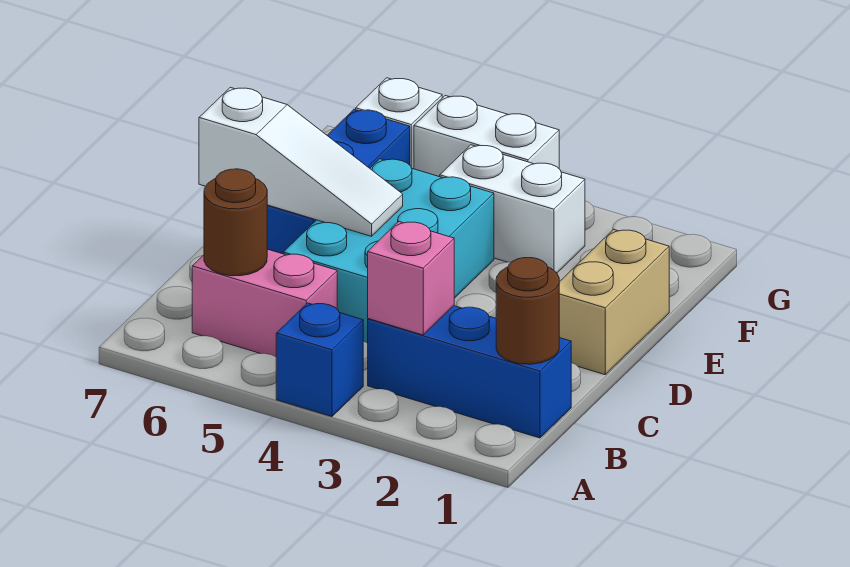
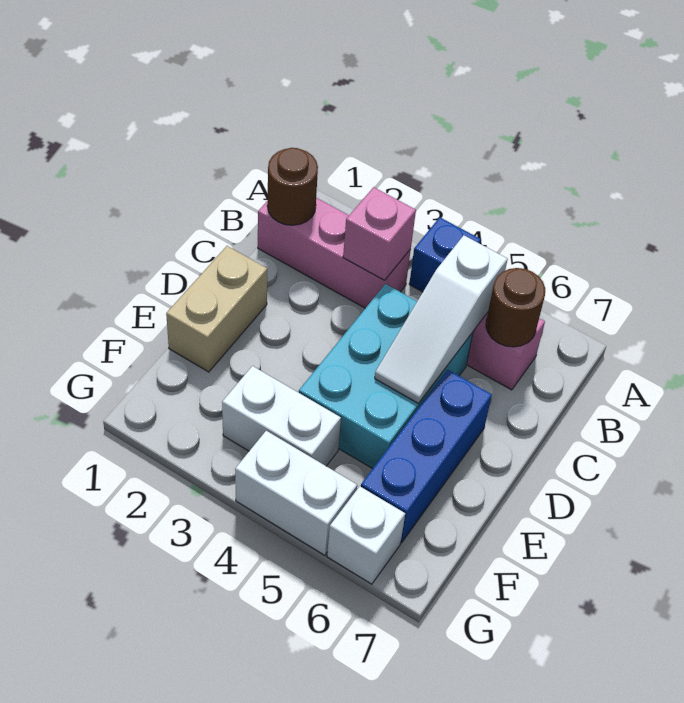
blue brick B1:B3 level 1 -> pink brick B1:B3 level 1
white slope D5:D7 level 2 top 7 -> white slope B5:D5 level 2 top B

